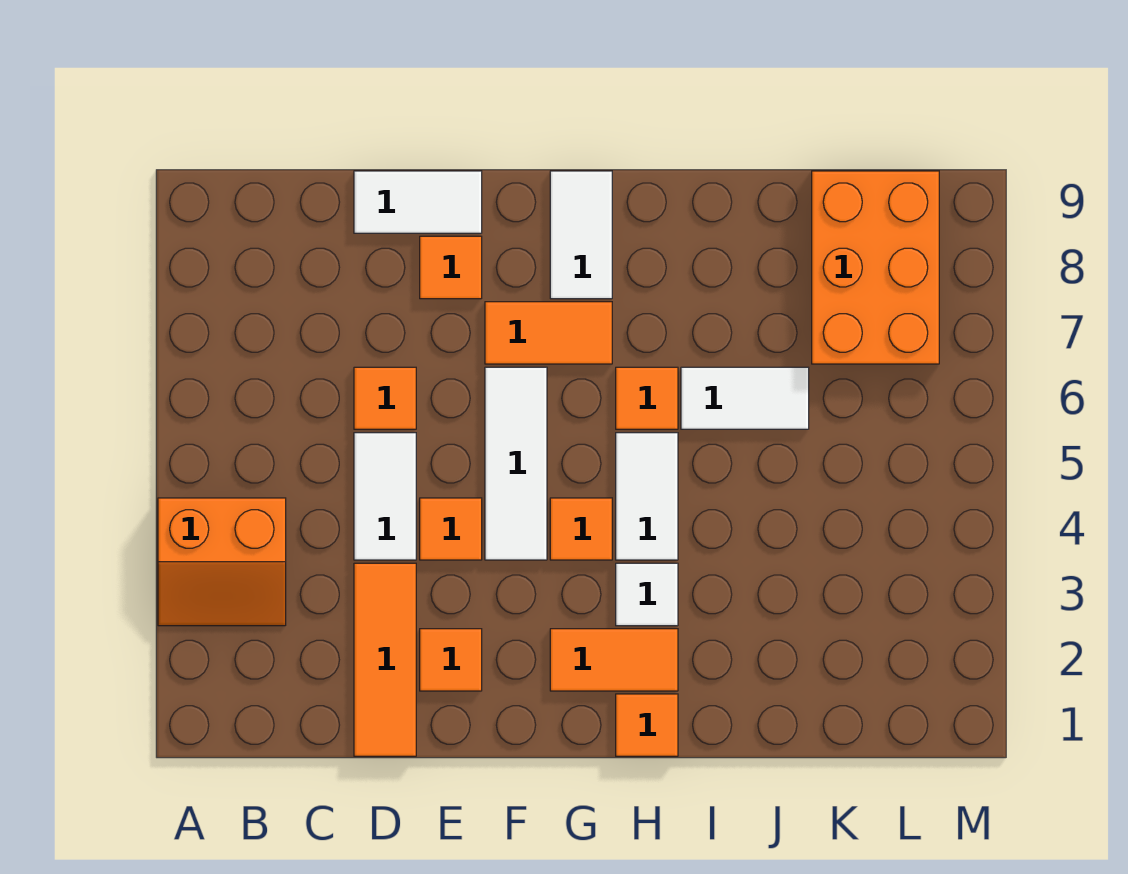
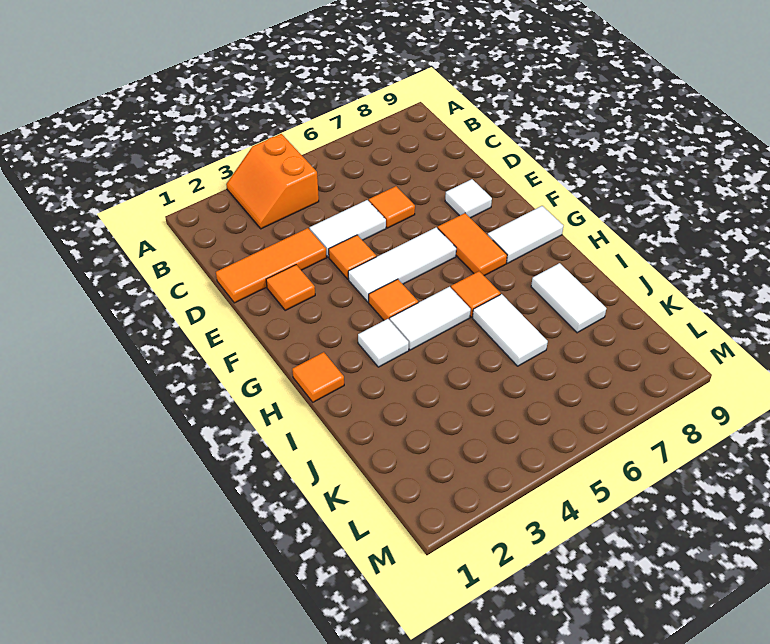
white tile D9:E9 level 1 -> white tile I8:J8 level 1
orange tile E8 level 1 -> white tile E8 level 1
orange tile G2:H2 level 1 -> none
orange brick K7:L9 level 1 -> none

